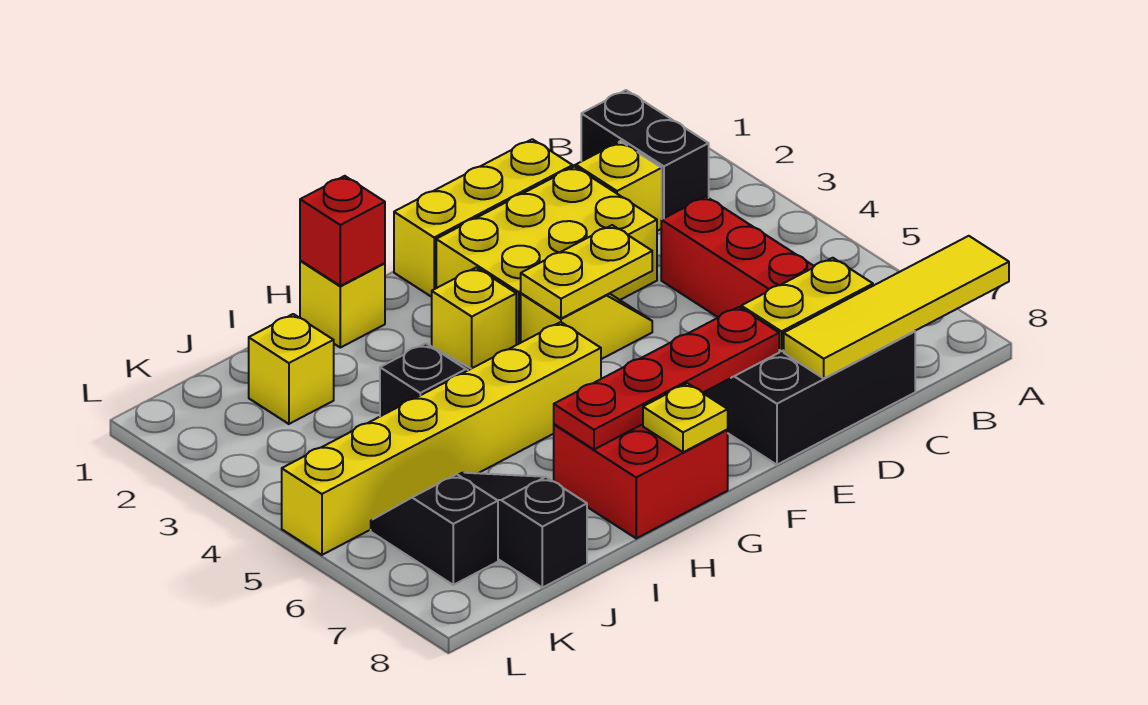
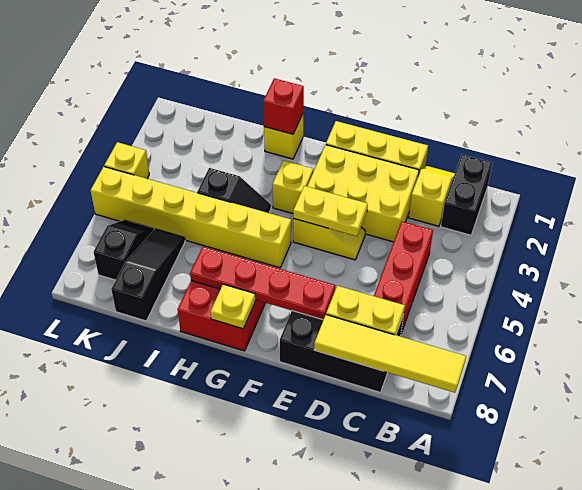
yellow brick J2 level 1 -> yellow brick L4 level 1

